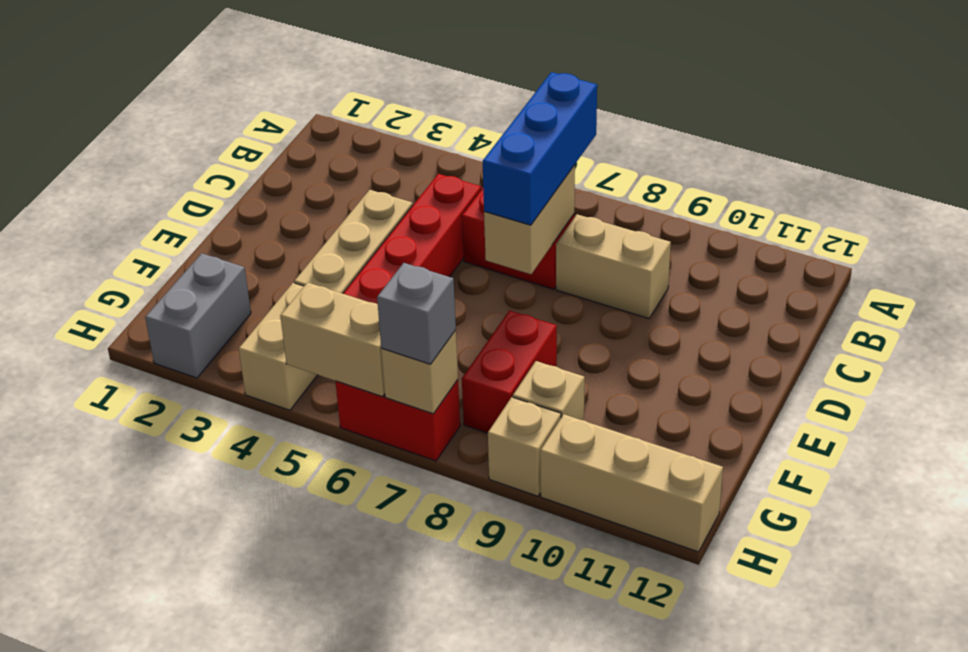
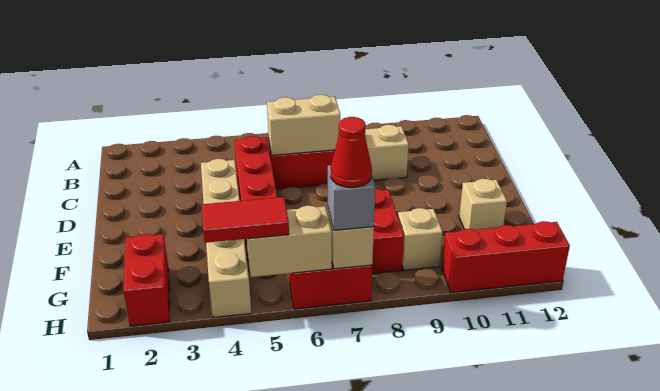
blue brick B7:D7 level 3 -> none
tan brick C7:D7 level 2 -> tan brick C6:C7 level 2
grey brick G2:H2 level 1 -> red brick G2:H2 level 1
none -> red tile H4:H5 level 3
none -> red cone H7 level 4
tan brick H9 level 1 -> tan brick F11 level 1
tan brick H10:H12 level 1 -> red brick H10:H12 level 1

